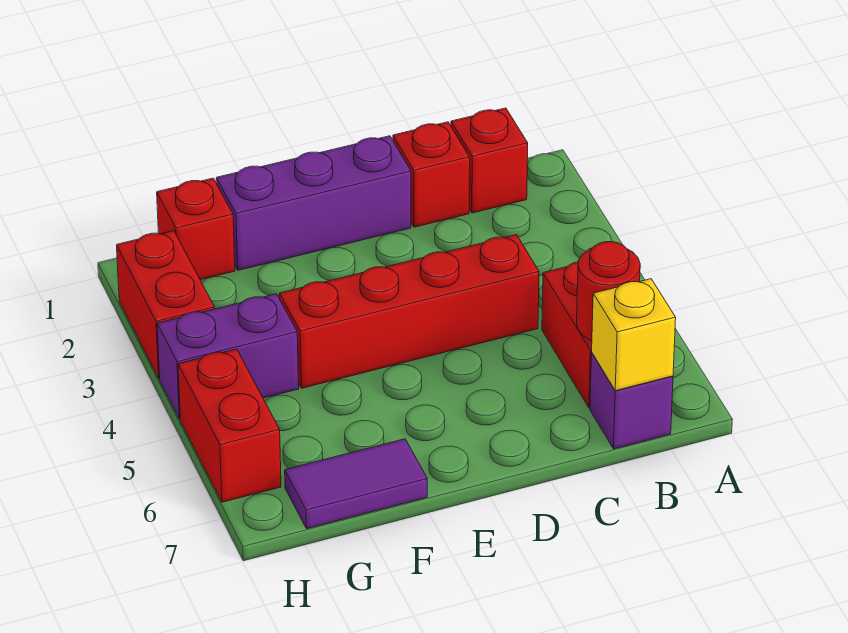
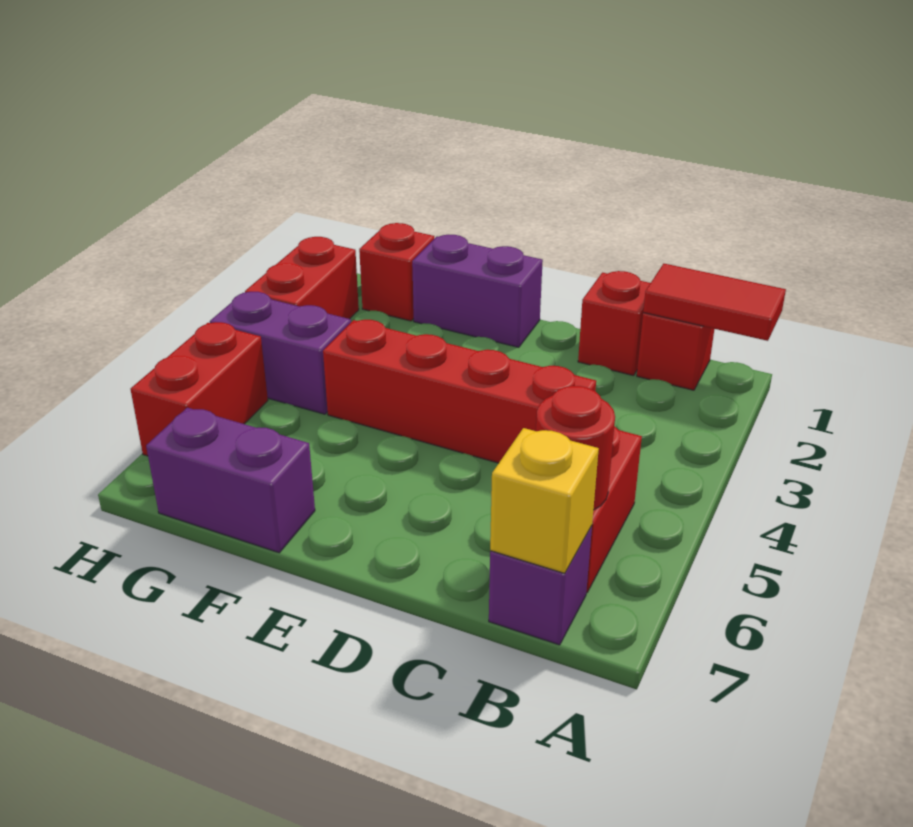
none -> red tile A1:B1 level 2
purple brick D1:F1 level 1 -> purple brick E1:F1 level 1
purple tile F7:G7 level 1 -> purple brick F7:G7 level 1

